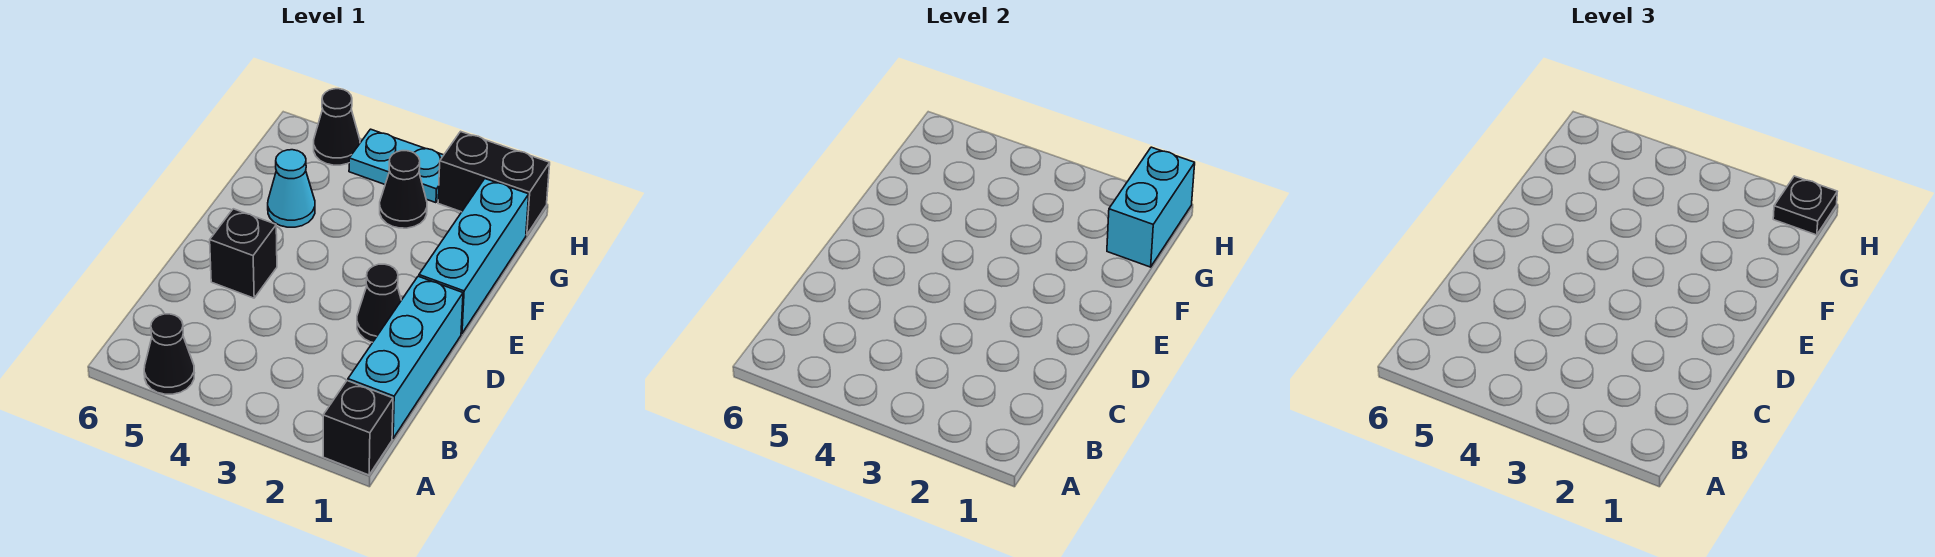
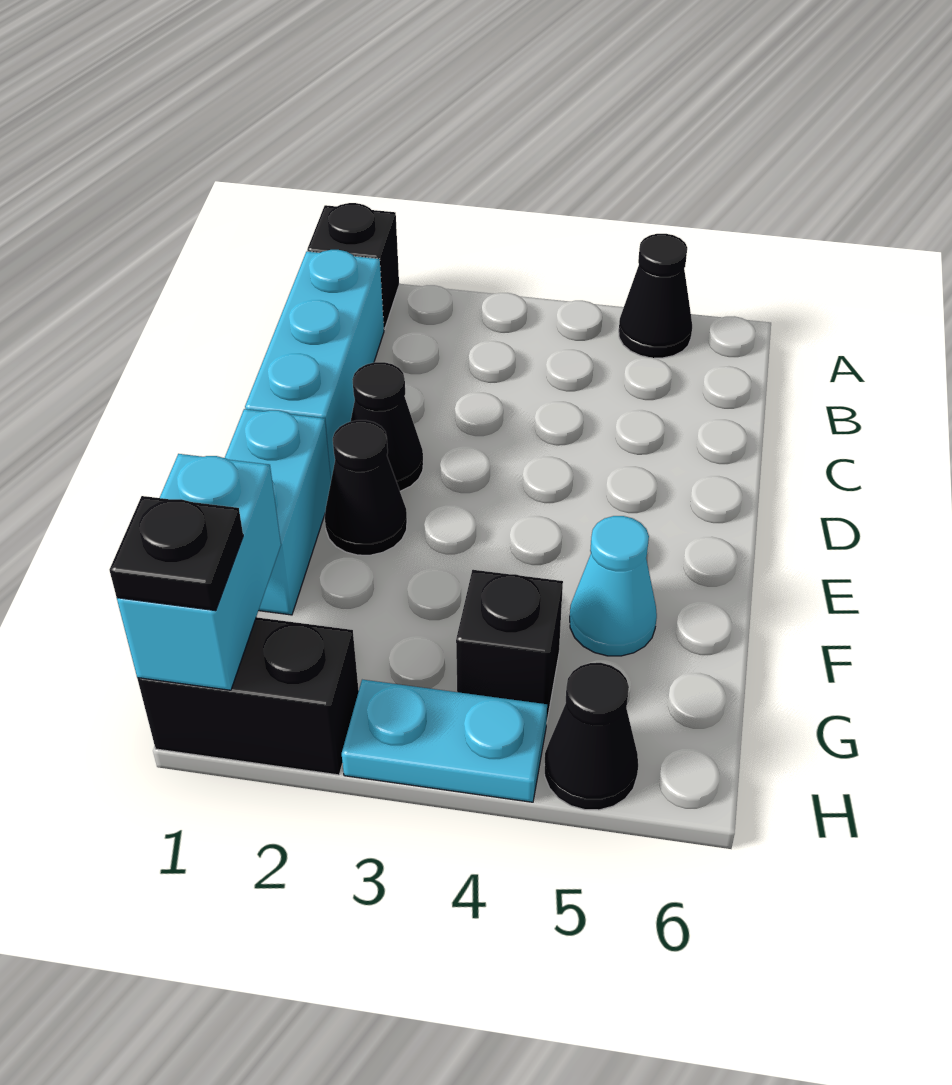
black brick D5 level 1 -> black brick G4 level 1
cyan brick E1:G1 level 1 -> cyan brick E1:F1 level 1
black cone G3 level 1 -> black cone E2 level 1

